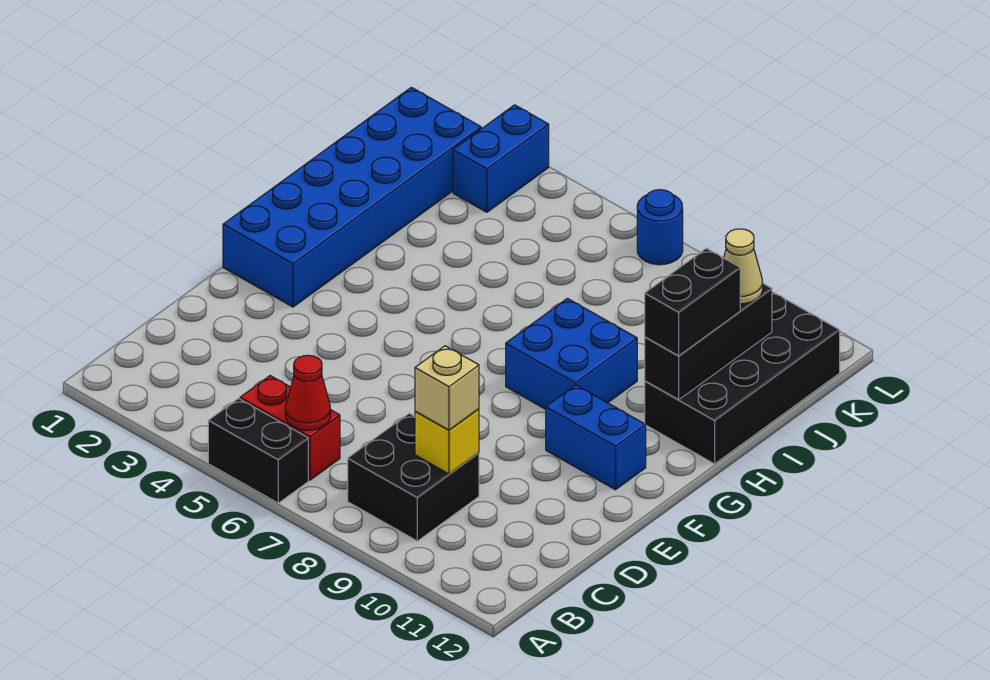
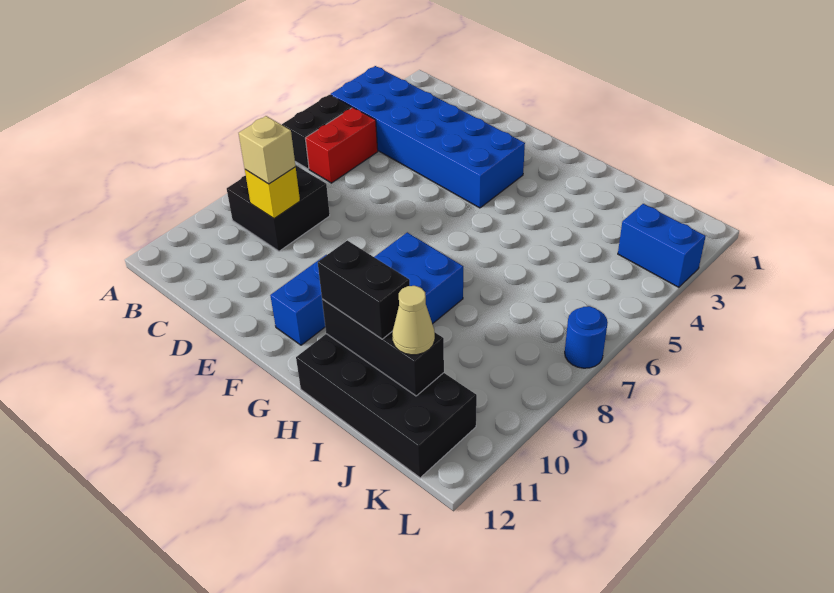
red cone B6 level 2 -> none
blue brick F1:K2 level 1 -> blue brick A3:F4 level 1

